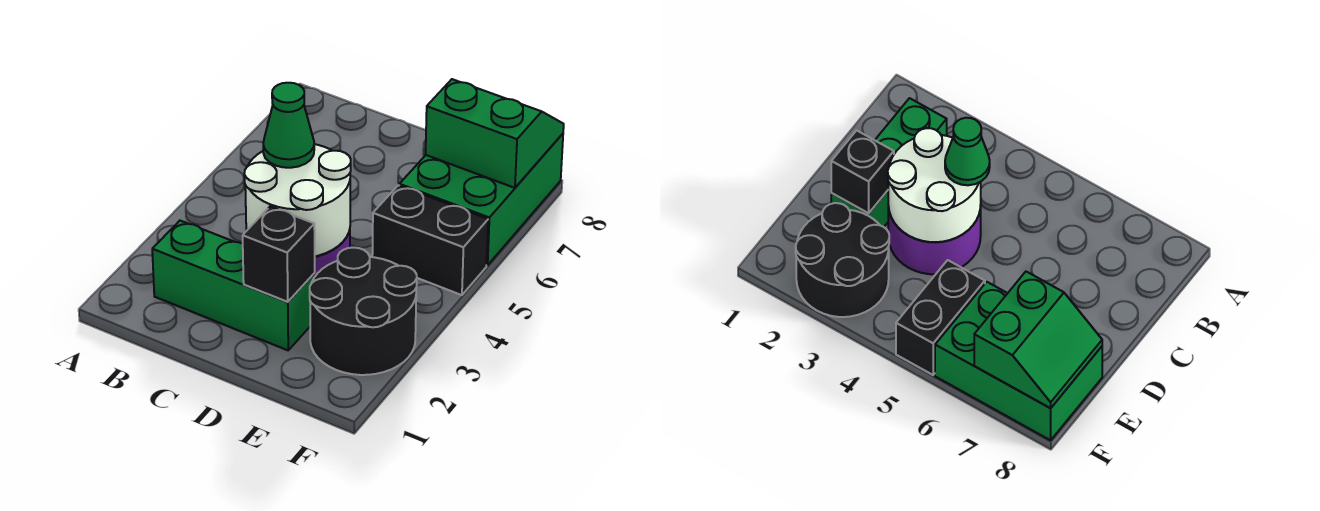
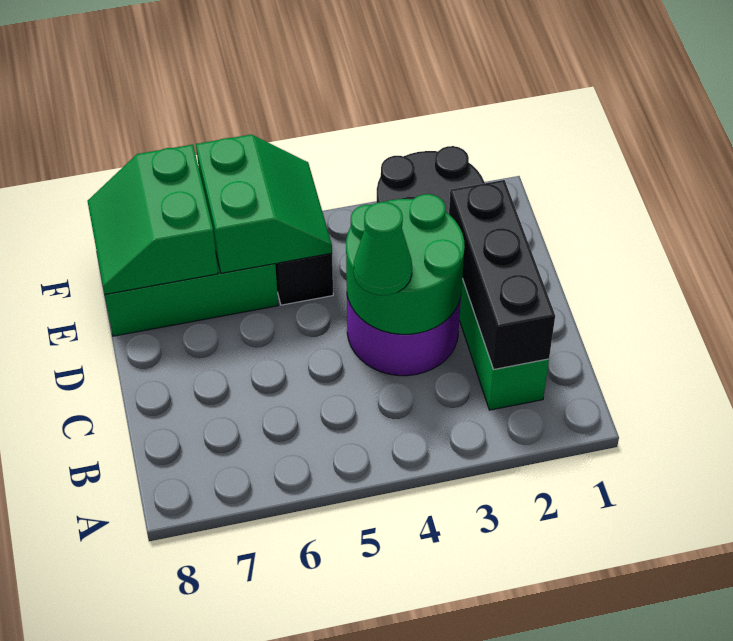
white round brick C3:D4 level 2 -> green round brick C3:D4 level 2
black brick D2 level 2 -> black brick B2:D2 level 2
none -> green slope E5:F6 level 2 top 6

